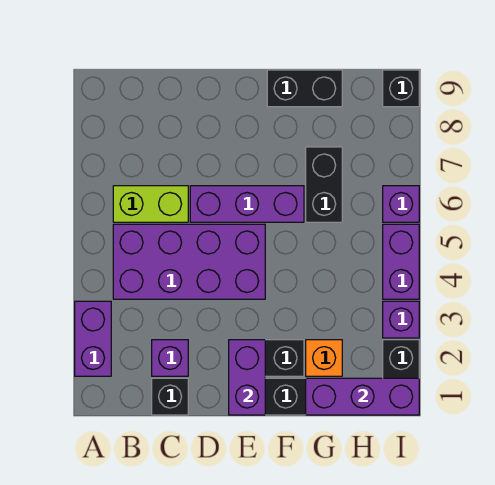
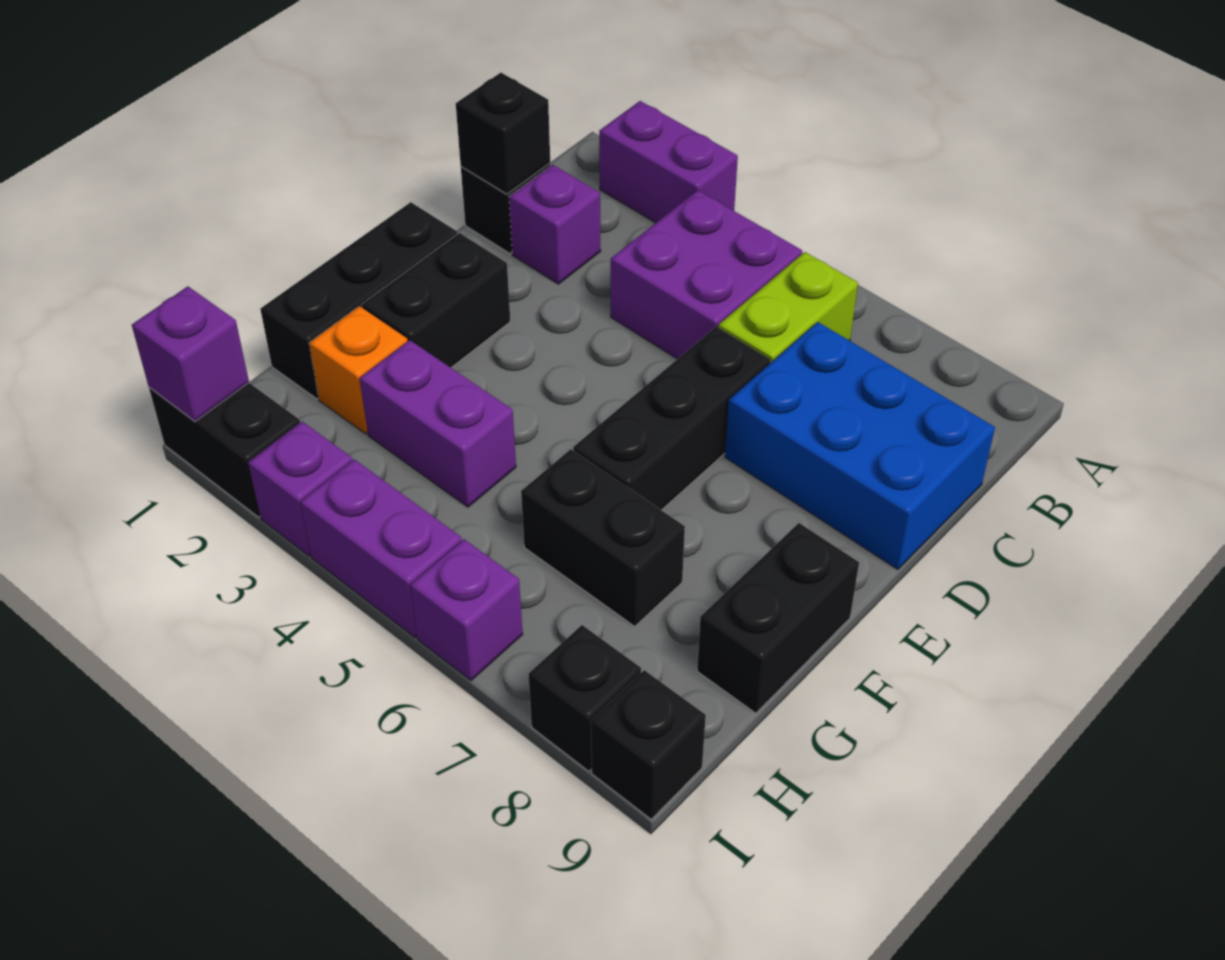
purple brick B4:E5 level 1 -> purple brick B4:C5 level 1
none -> black brick C1 level 2
none -> blue brick C7:D9 level 1
purple brick D6:F6 level 1 -> black brick D6:F6 level 1
purple brick E1:E2 level 2 -> purple brick G3:G4 level 1
purple brick G1:I1 level 2 -> purple brick I1 level 2
none -> black brick I8 level 1

